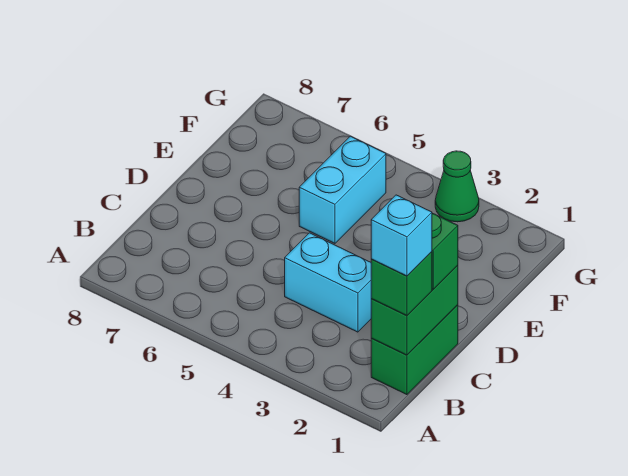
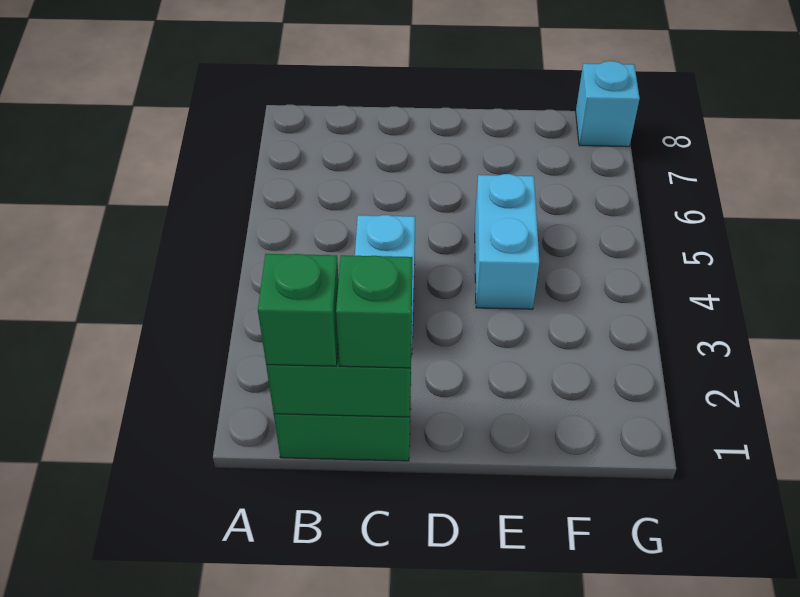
cyan brick B1 level 4 -> cyan brick G8 level 1
cyan brick E5:F5 level 1 -> cyan brick E4:E5 level 1
green cone G3 level 1 -> none

